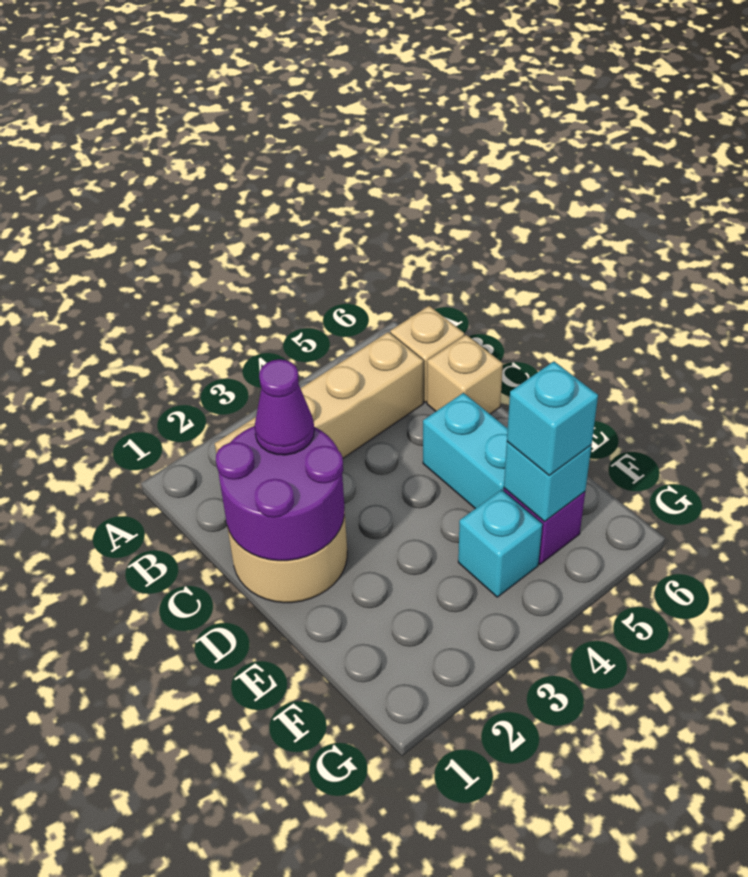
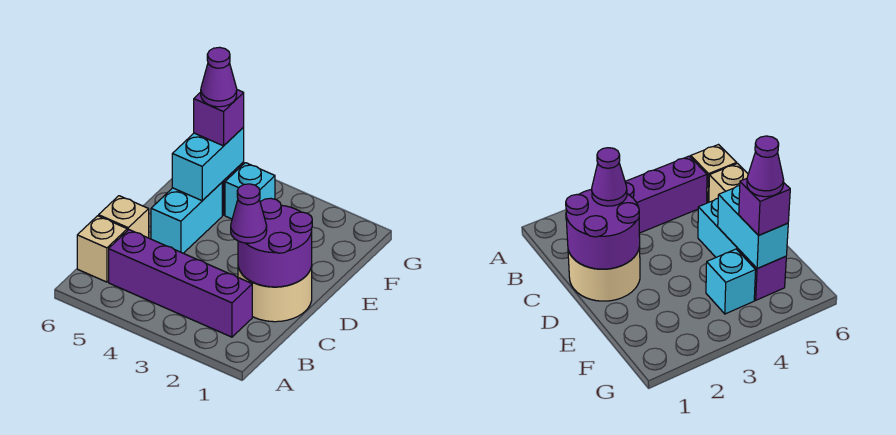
tan brick B2:B5 level 1 -> purple brick B2:B5 level 1
cyan brick F5 level 2 -> cyan brick E5:F5 level 2
cyan brick F5 level 3 -> purple brick F5 level 3
none -> purple cone F5 level 4

